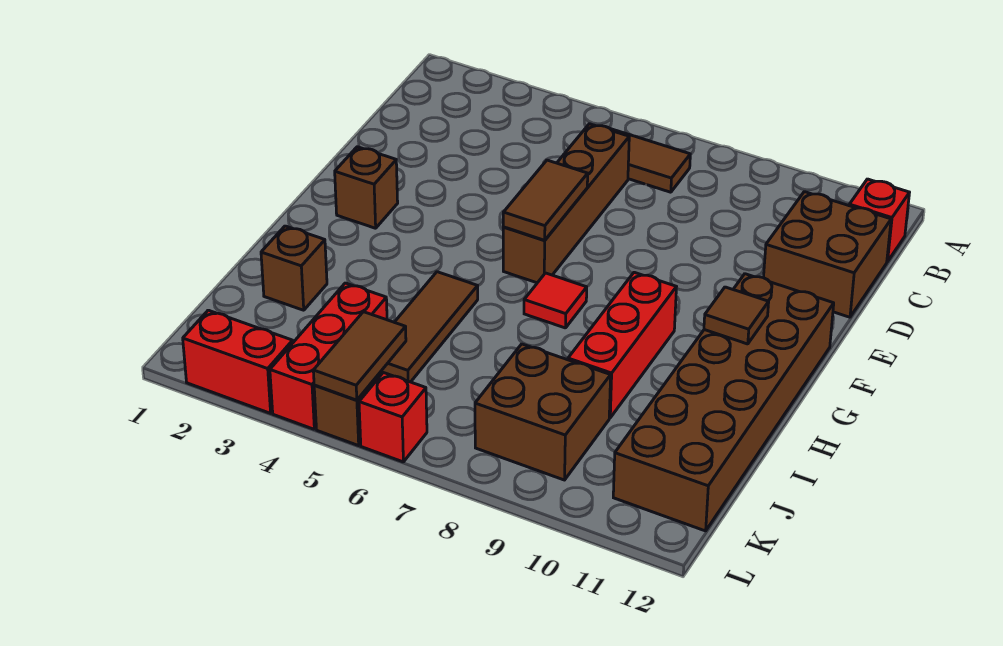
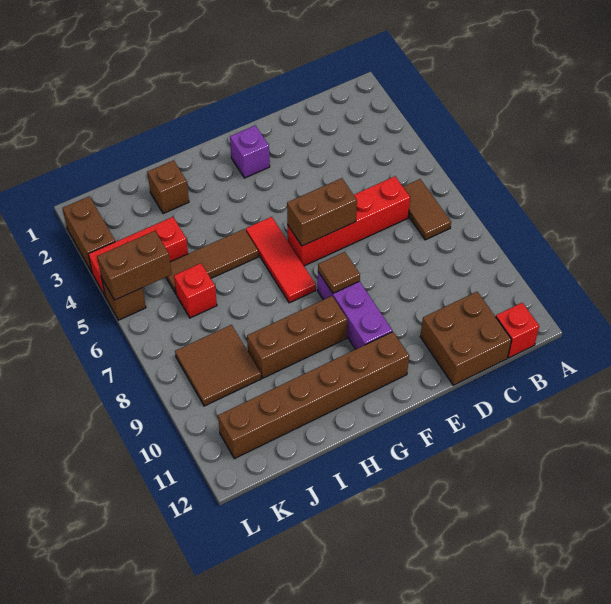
brown brick C6:F6 level 1 -> red brick C6:F6 level 1
brown tile E6:F6 level 2 -> brown brick E6:F6 level 2
brown brick F2 level 1 -> purple brick F2 level 1
none -> purple brick F8:F10 level 1
brown brick F11:K12 level 1 -> brown brick F11:K11 level 1
red tile G7 level 1 -> red tile G5:G7 level 1
red brick G9:I9 level 1 -> brown brick G9:I9 level 1
brown tile G11 level 2 -> brown tile F8 level 2
brown brick J8:K9 level 1 -> brown tile J8:K9 level 1
brown tile K5:L5 level 2 -> brown brick K5:L5 level 2
red brick L2:L3 level 1 -> brown brick L2:L3 level 1
red brick L6 level 1 -> red brick J6 level 1

